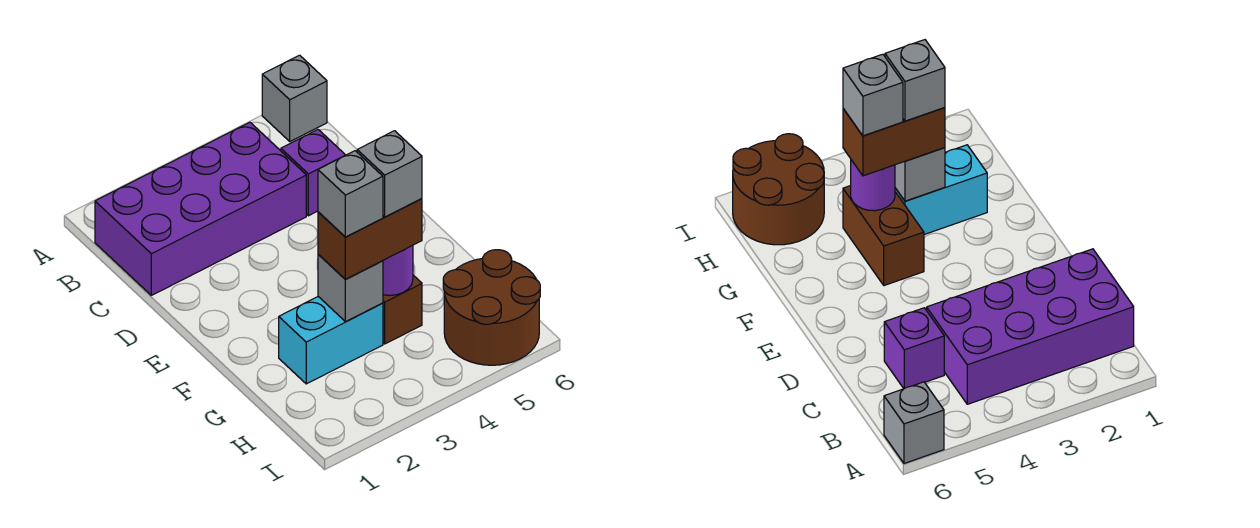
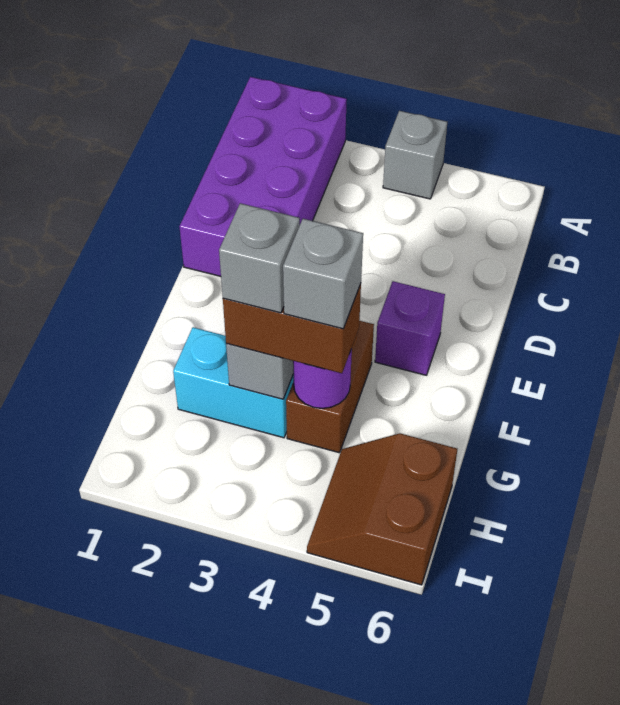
grey brick A6 level 1 -> grey brick A4 level 1
purple brick B1:C4 level 1 -> purple brick A1:D2 level 1
purple brick C5 level 1 -> purple brick E5 level 1
brown round brick H5:I6 level 1 -> brown slope H5:I6 level 1 top 6

